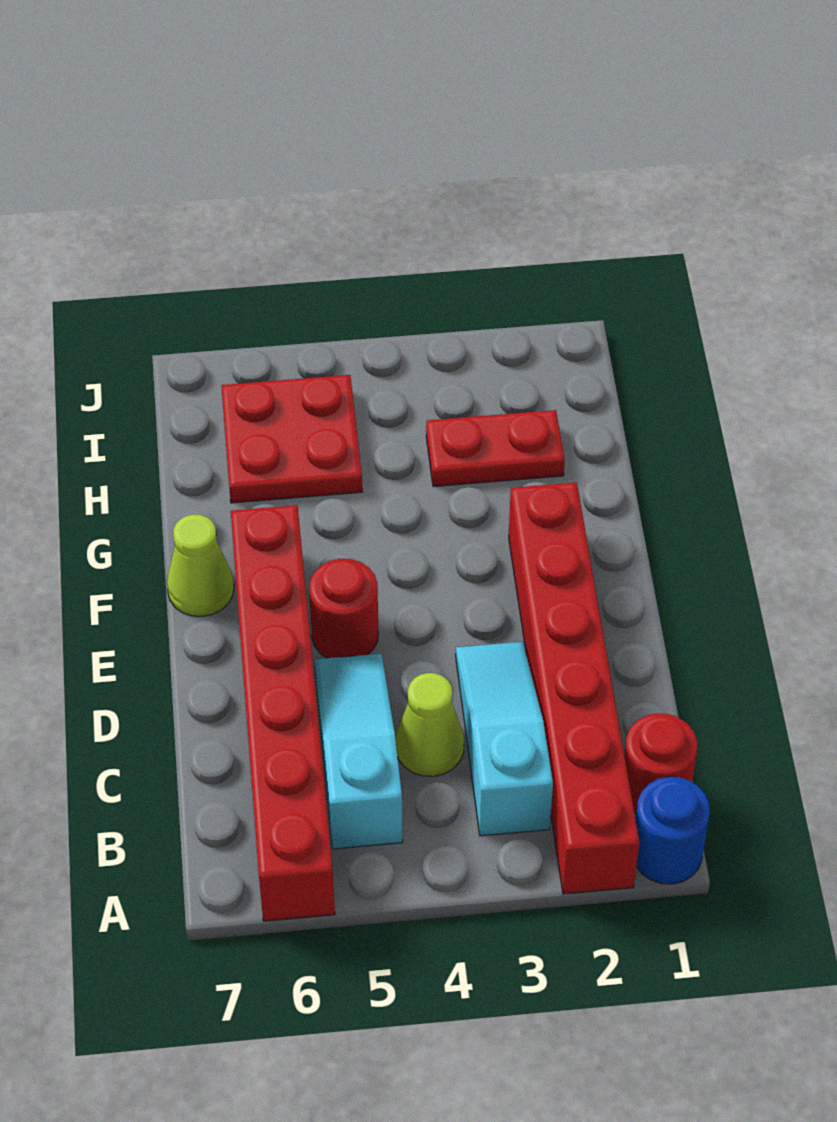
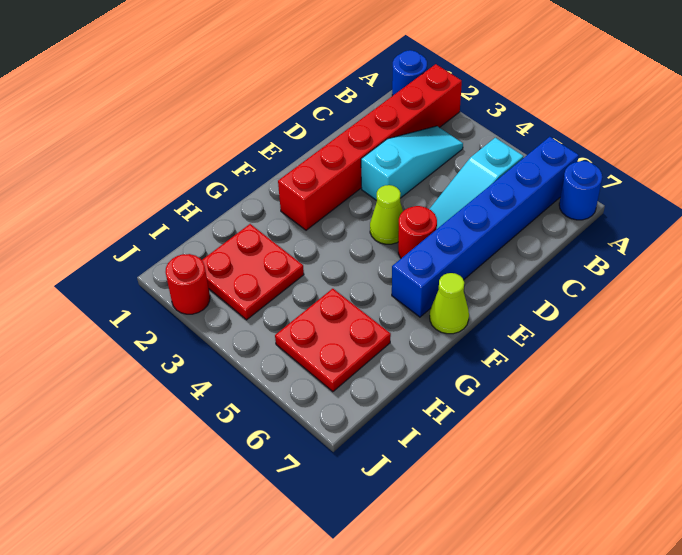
red brick A6:F6 level 1 -> blue brick A6:F6 level 1
none -> blue round brick A7 level 1
red round brick B1 level 1 -> red round brick J2 level 1
cyan slope B3:D3 level 1 top B -> cyan slope B3:D3 level 1 top D
lime cone C4 level 1 -> lime cone E4 level 1
red plate H2:H3 level 1 -> red plate H2:I3 level 1

